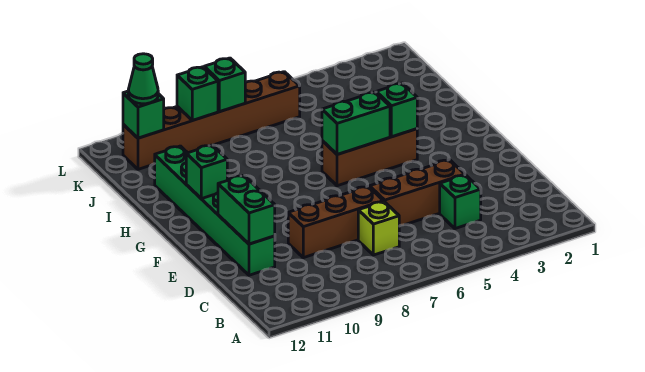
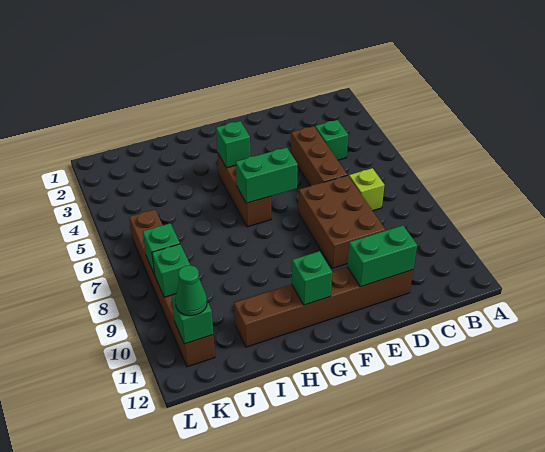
brown brick D7:D9 level 1 -> brown brick D7:E9 level 1
green brick D11:I11 level 1 -> brown brick D11:I11 level 1
green brick G5:G6 level 2 -> green brick F6:G6 level 2

